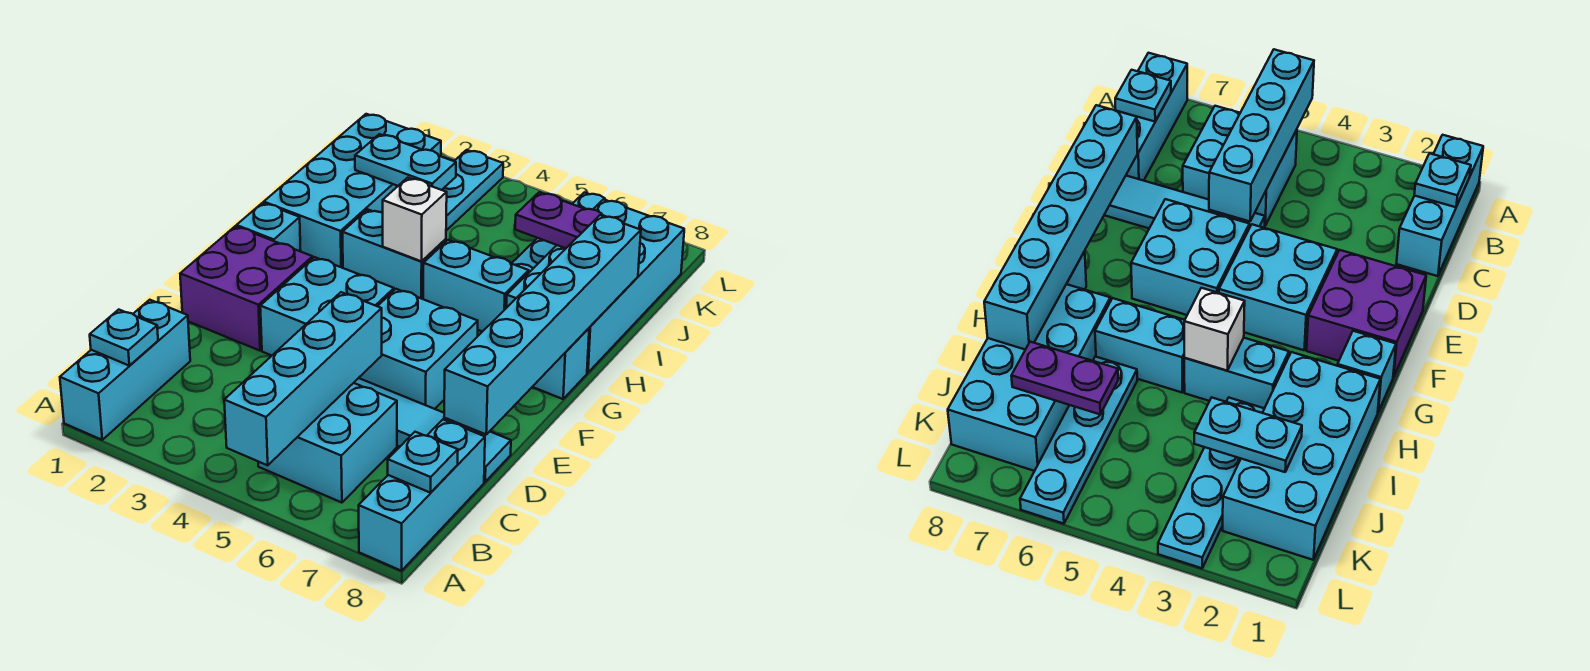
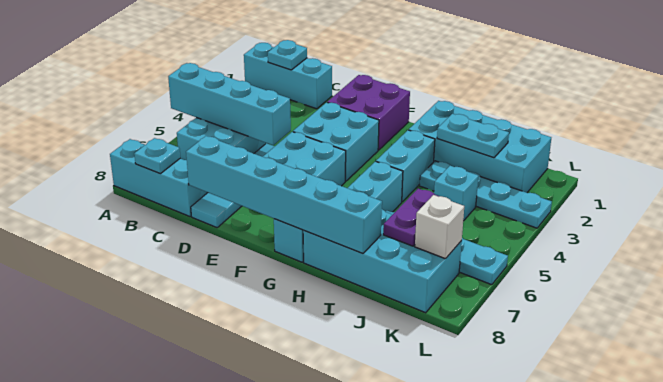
cyan brick G1 level 1 -> cyan brick J4 level 1
white brick H4 level 2 -> white brick K7 level 2
cyan plate J2:J3 level 2 -> cyan plate I2:J2 level 2

